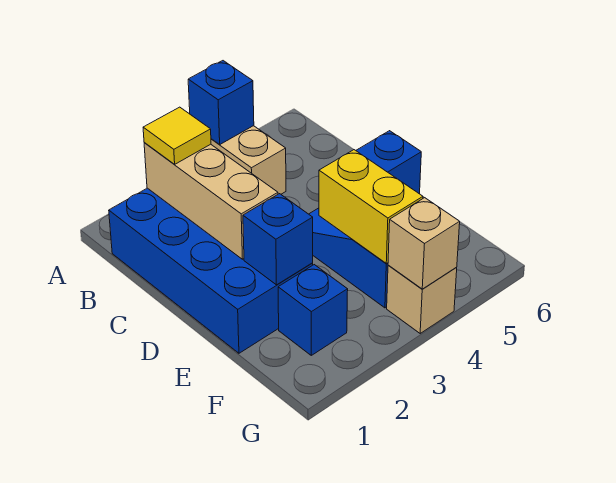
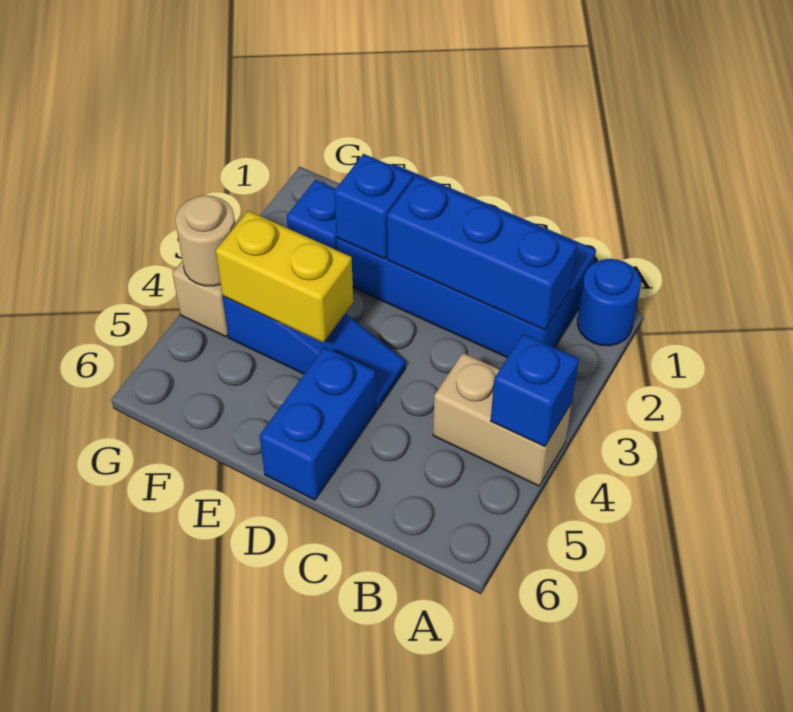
none -> blue round brick A1 level 1
tan brick B2:D2 level 2 -> blue brick B2:D2 level 2
yellow tile B2 level 3 -> none
tan brick G4 level 2 -> tan round brick G4 level 2

